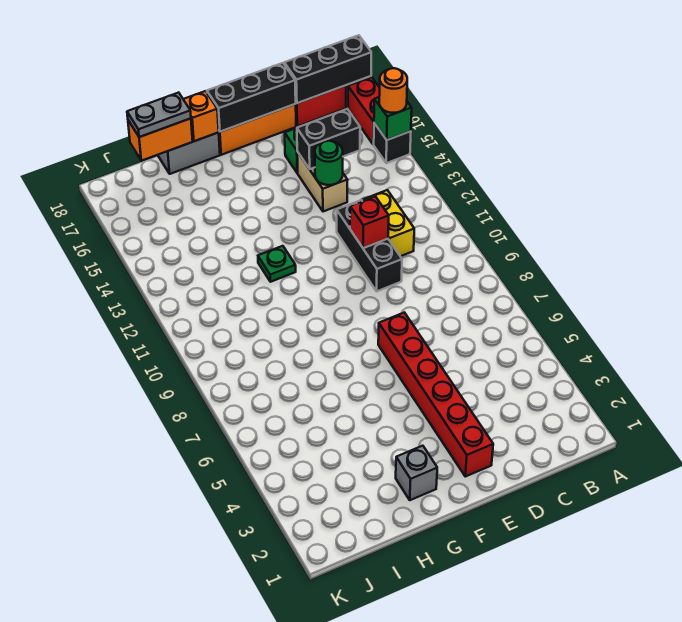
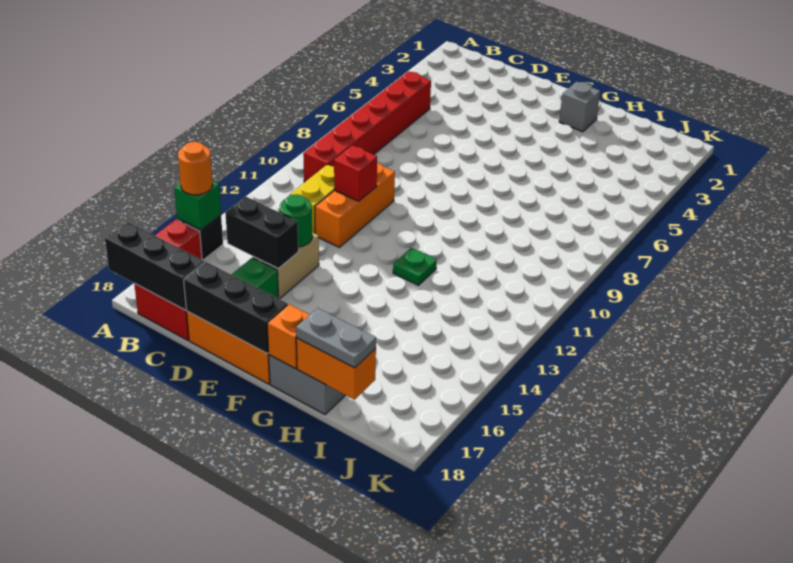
black brick D10:D12 level 1 -> orange brick D10:D12 level 1
red brick E2:E7 level 1 -> red brick B5:B10 level 1

